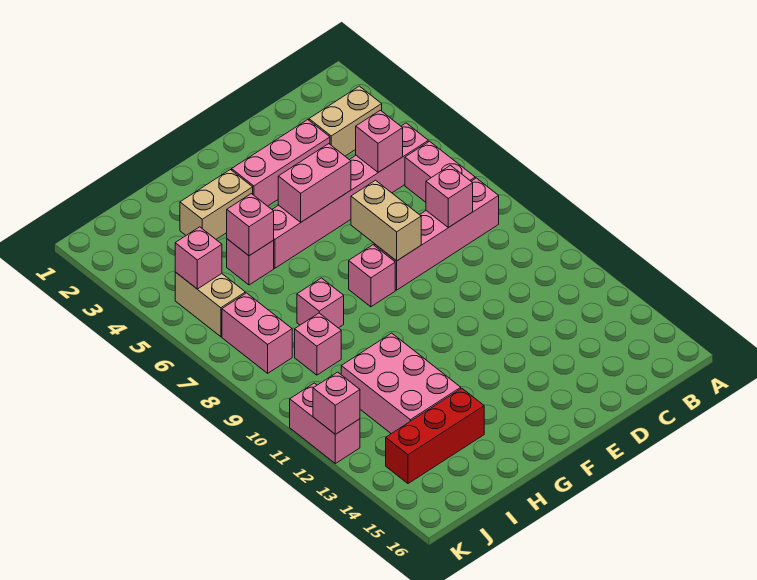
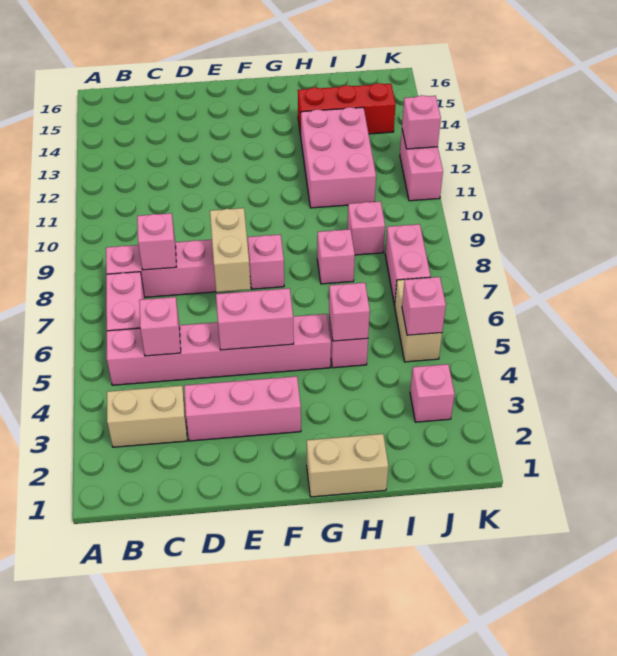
tan brick G3:H3 level 1 -> tan brick G1:H1 level 1
none -> pink brick J3 level 1

